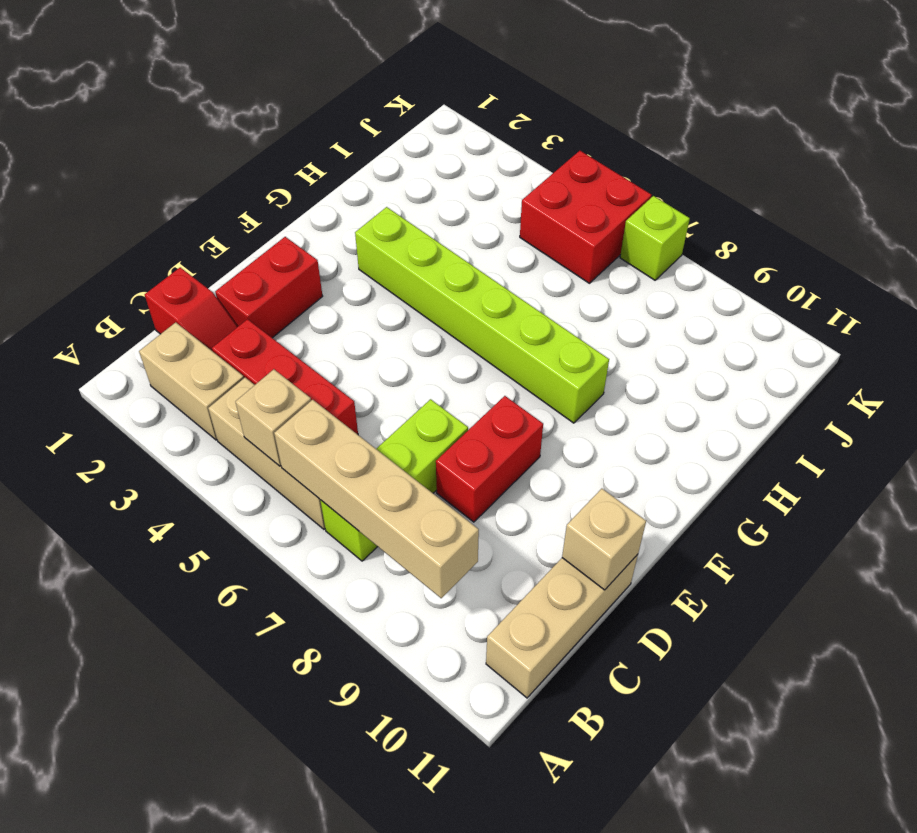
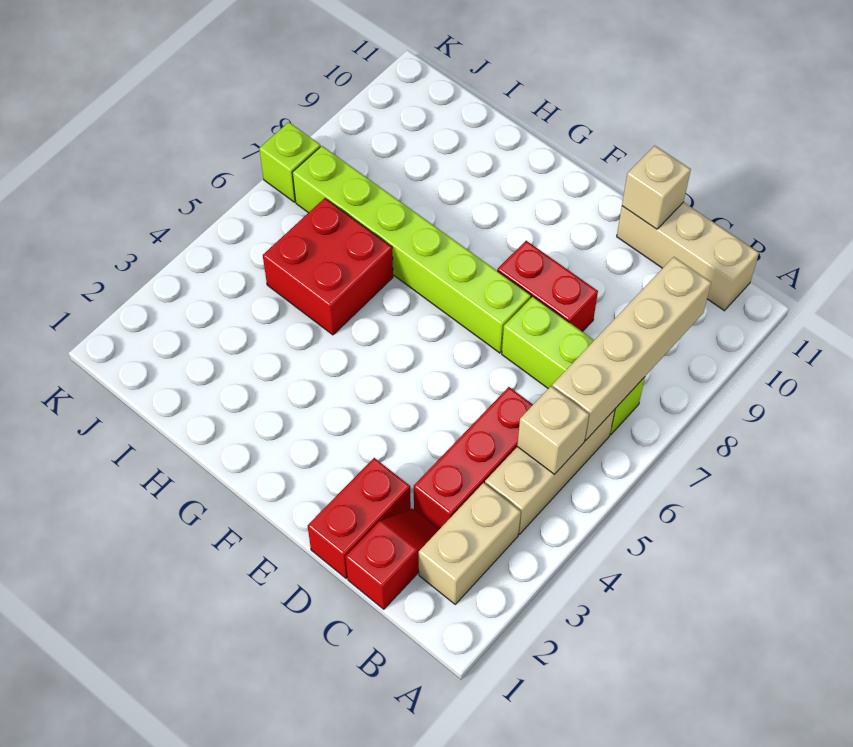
red brick D2:E2 level 1 -> red brick D1:D2 level 1
lime brick G3:G8 level 1 -> lime brick E7:J7 level 1
red brick J5:K6 level 1 -> red brick H5:I6 level 1

